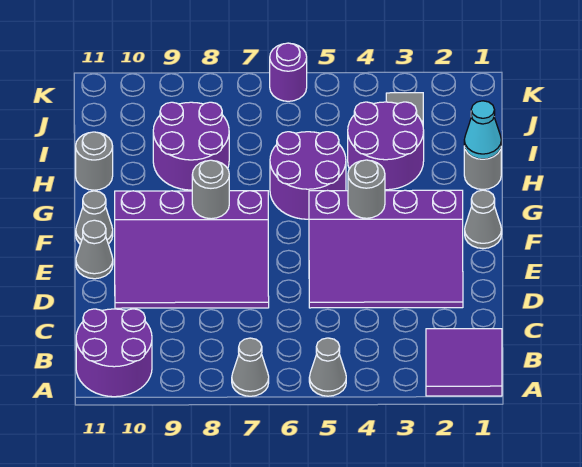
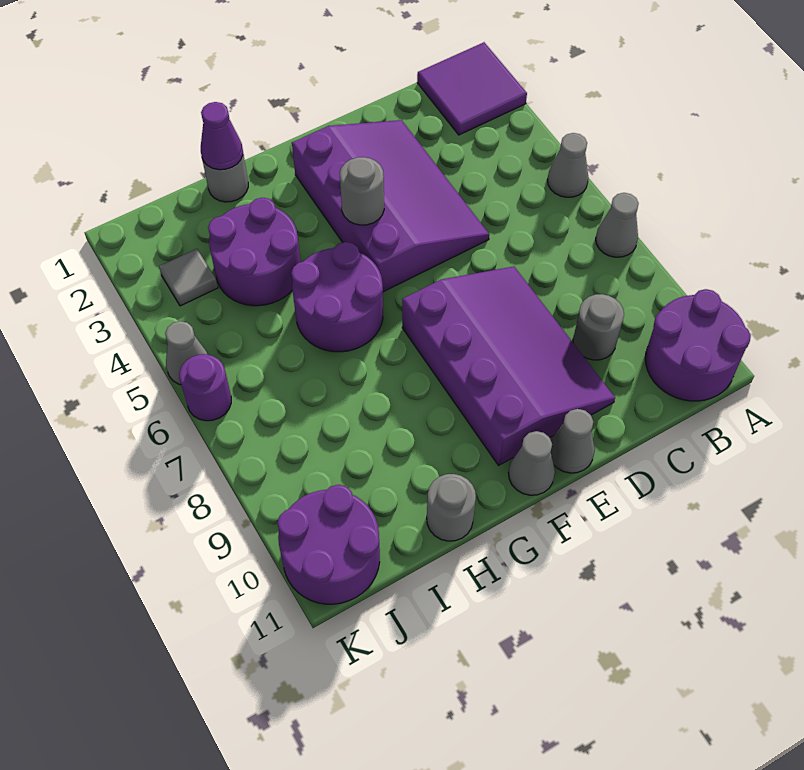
grey cone F1 level 1 -> grey cone K5 level 1
grey round brick F8 level 2 -> grey round brick C9 level 1
cyan cone H1 level 2 -> purple cone H1 level 2
purple round brick H8:I9 level 1 -> purple round brick J10:K11 level 1

